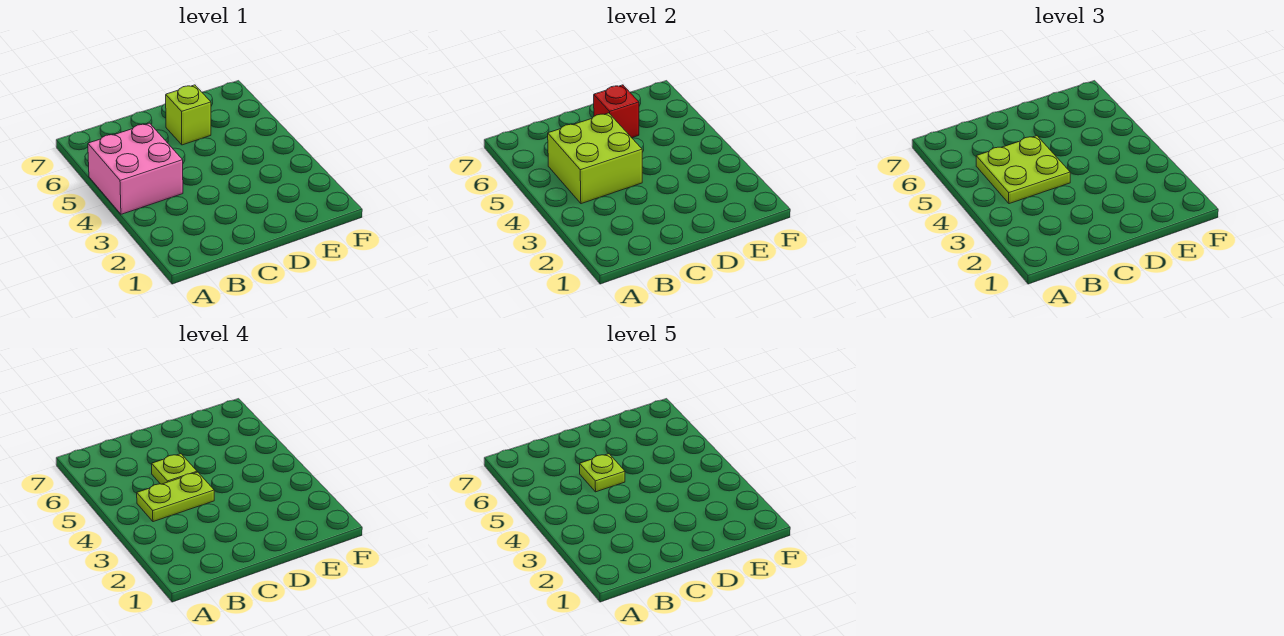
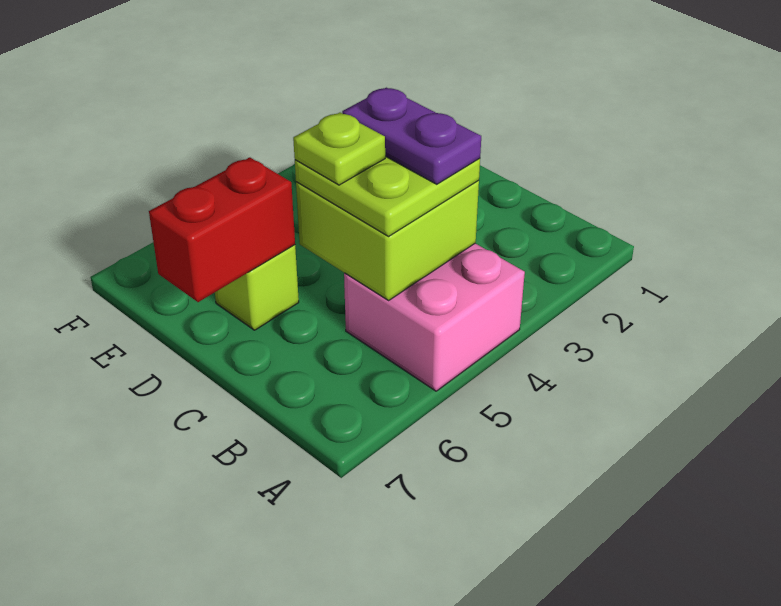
lime plate B4:C4 level 4 -> purple plate B4:C4 level 4
lime plate C5 level 5 -> none
red brick D6 level 2 -> red brick D6:D7 level 2

